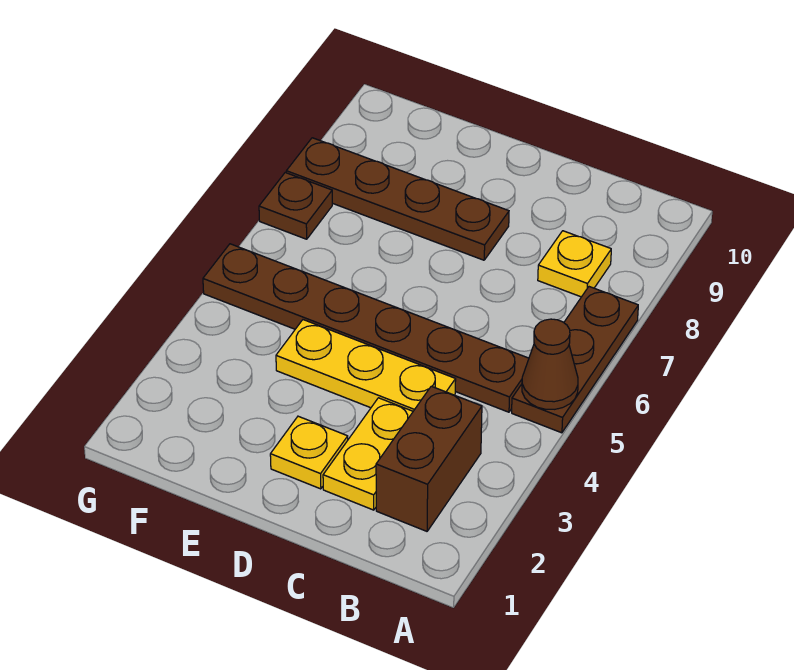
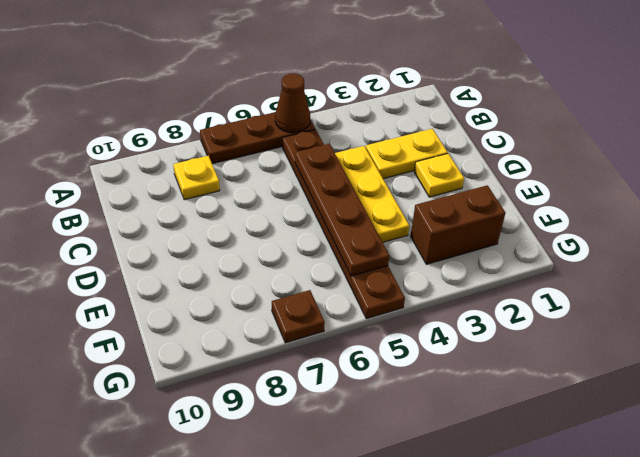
brown brick B2:B3 level 1 -> brown brick F2:F3 level 1
brown plate D8:G8 level 1 -> brown plate C5:F5 level 2

